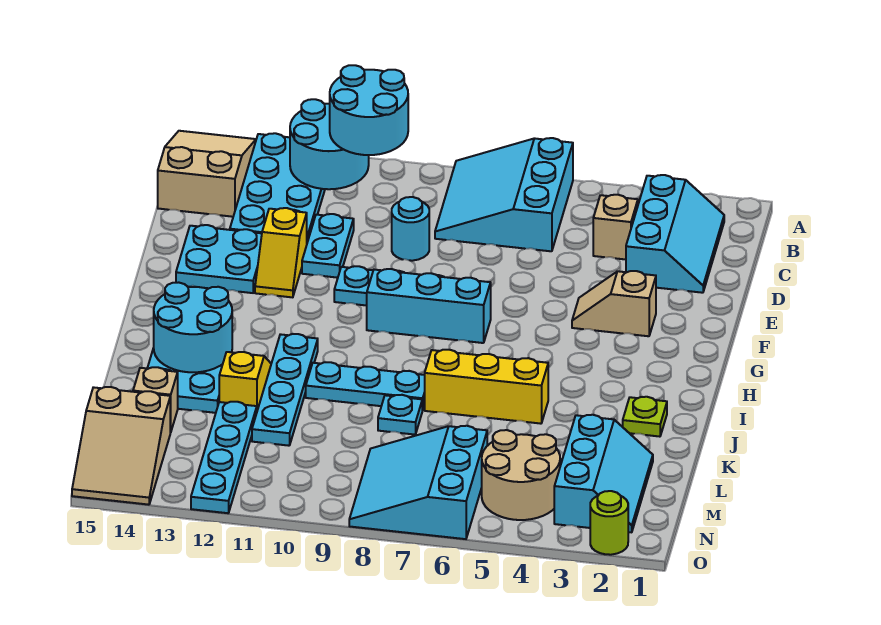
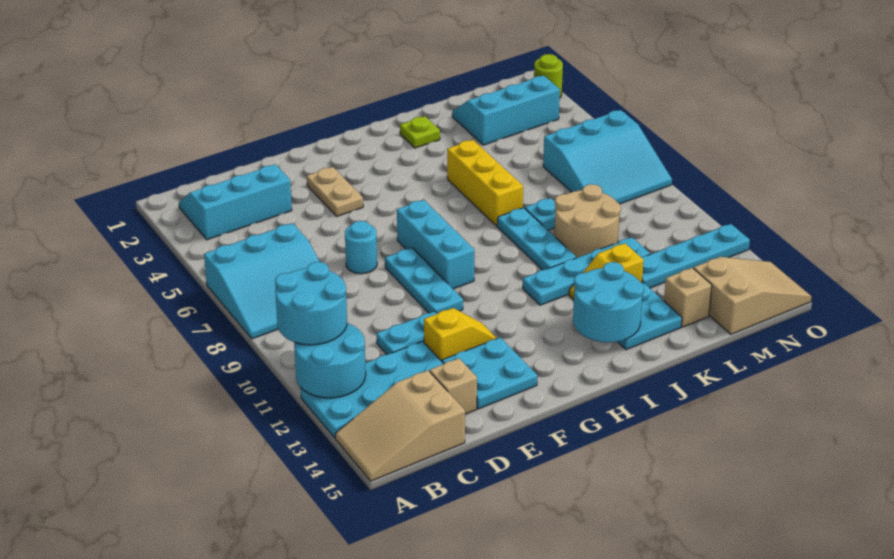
tan brick C4 level 1 -> tan brick D14 level 1
cyan round brick D9 level 1 -> cyan round brick E7 level 1
tan slope F3:F4 level 1 top 3 -> tan plate F3:F4 level 1
tan round brick M4:N5 level 1 -> tan round brick K9:L10 level 1

